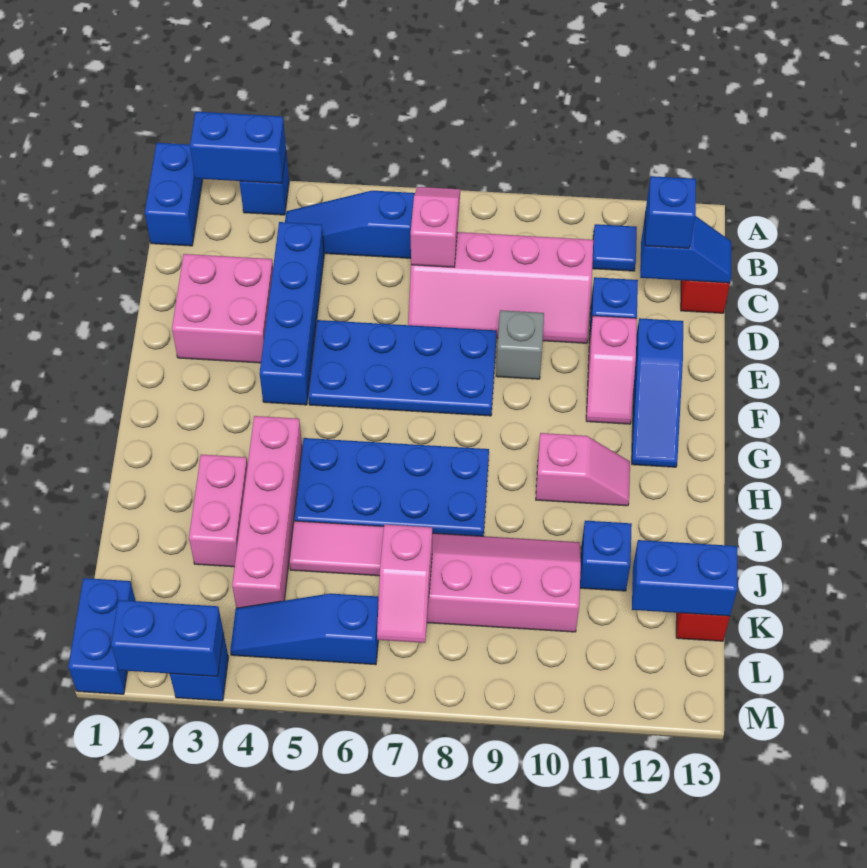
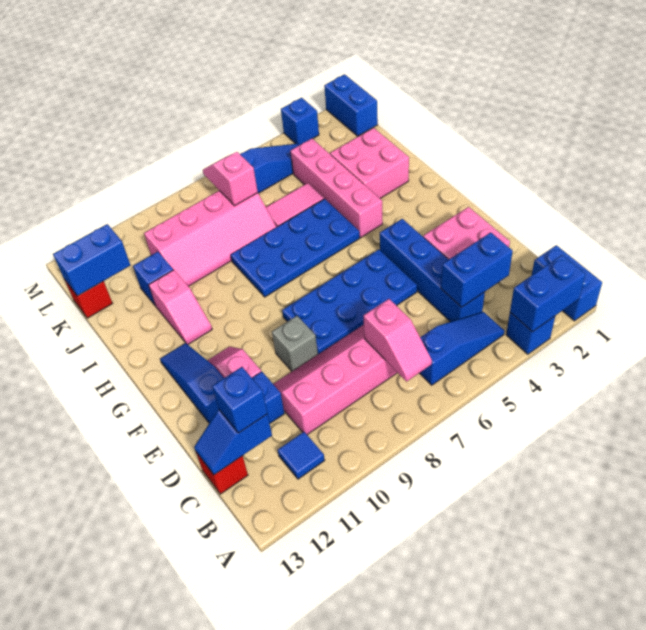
pink slope H10:H11 level 1 top 10 -> pink slope H11:I11 level 1 top I
pink brick I3:J3 level 1 -> pink brick I2:J3 level 1
blue brick M2:M3 level 2 -> blue brick C3:C4 level 2

